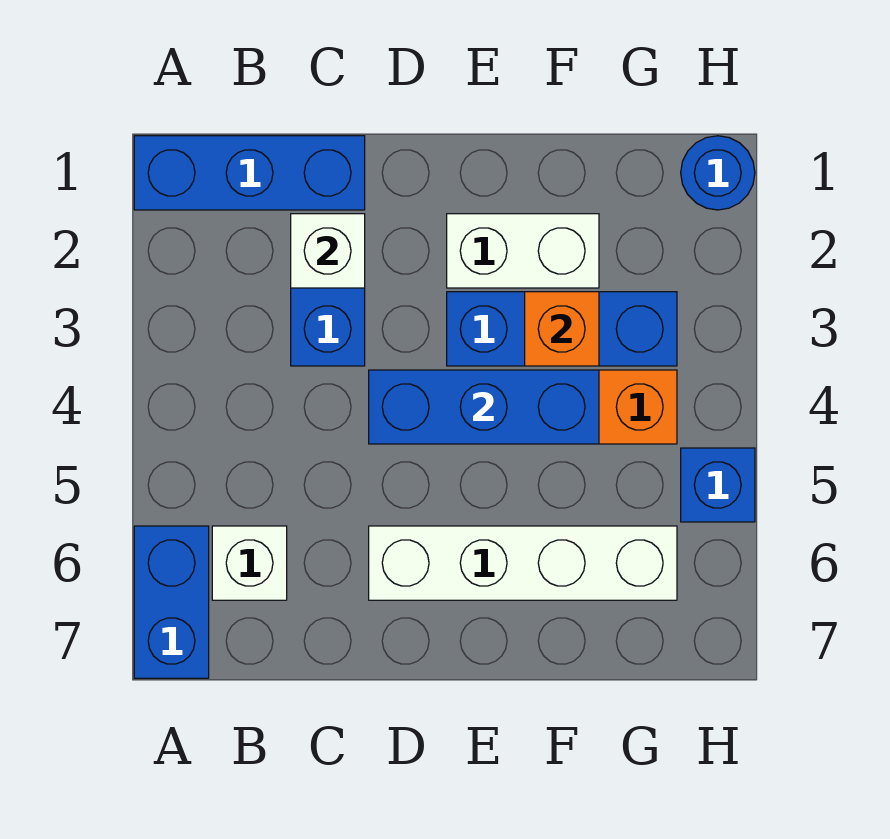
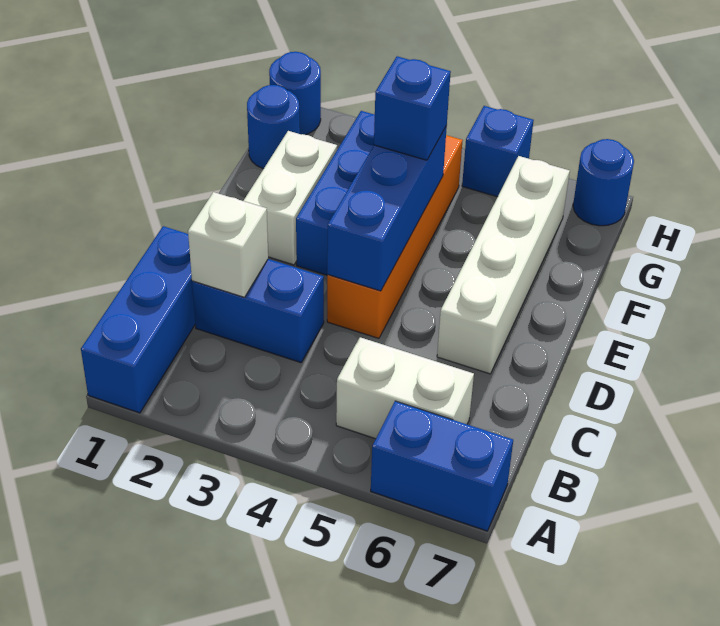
white brick B6 level 1 -> white brick B5:B6 level 1
orange brick F3 level 2 -> none
none -> blue brick F4 level 3
none -> blue round brick G1 level 1
none -> blue round brick H7 level 1

